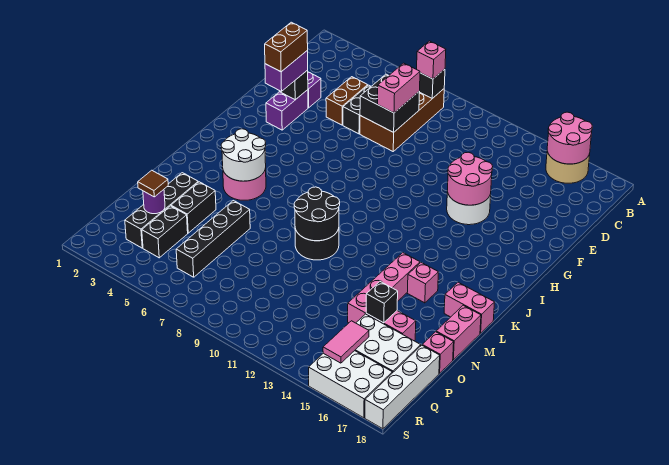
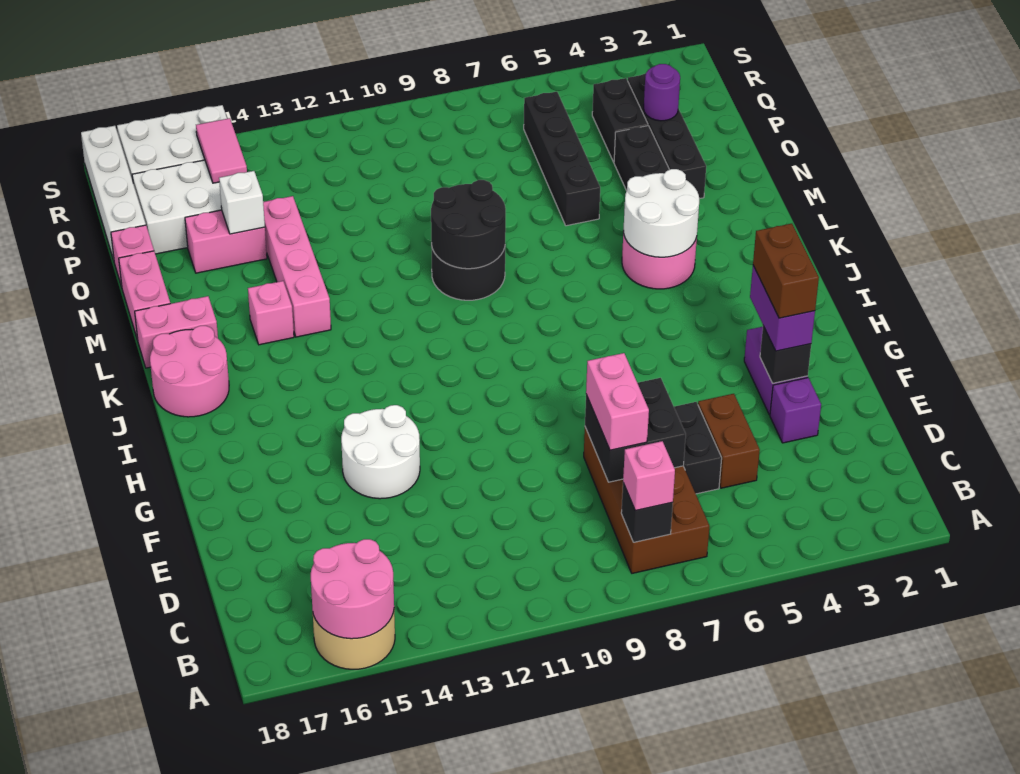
pink round brick F13:G14 level 2 -> pink round brick J17:K18 level 1
black brick O15 level 2 -> white brick O15 level 2
brown tile P3 level 3 -> none

